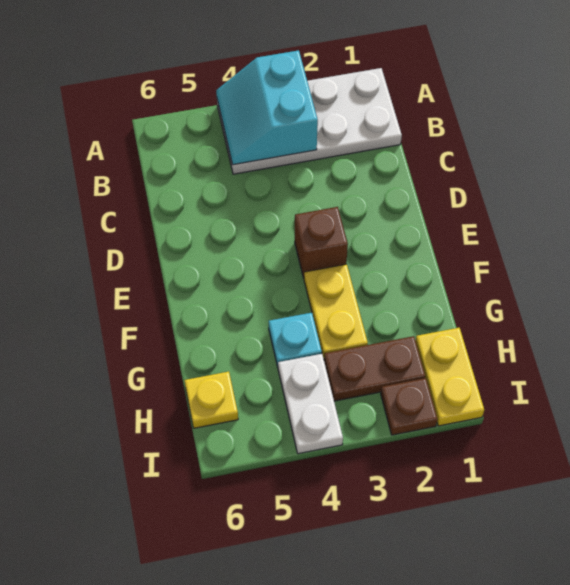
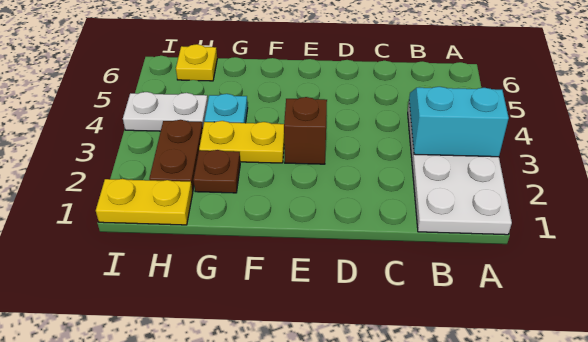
brown plate I2 level 1 -> brown plate G2 level 1

